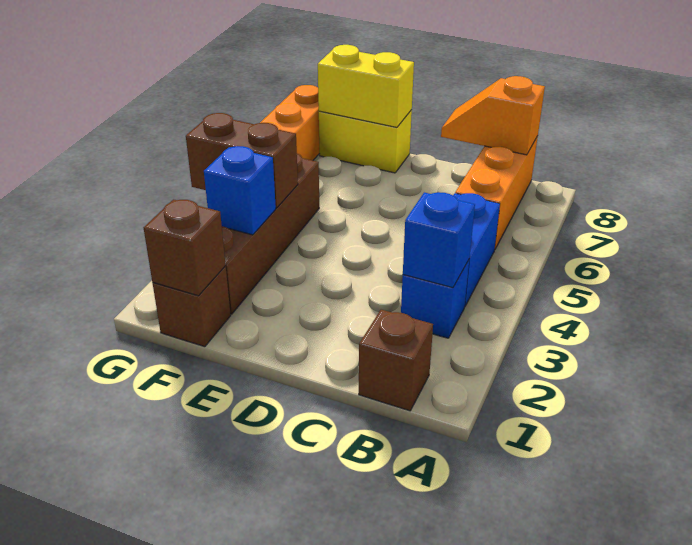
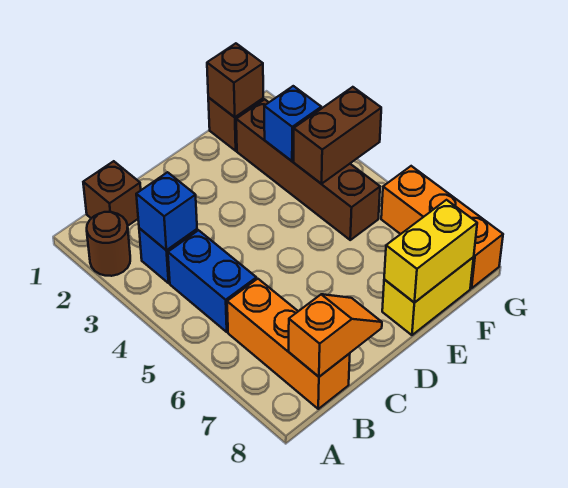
none -> brown round brick A2 level 1

